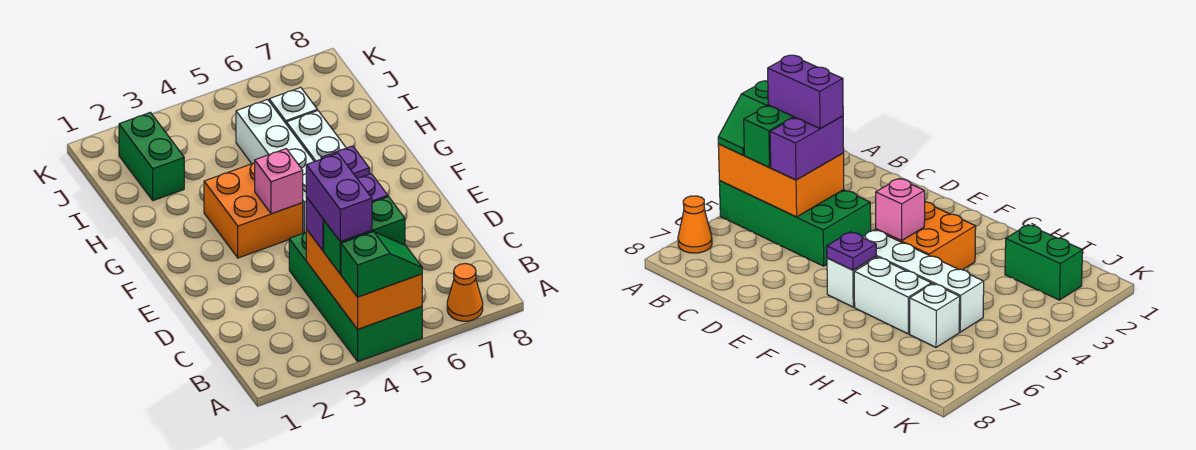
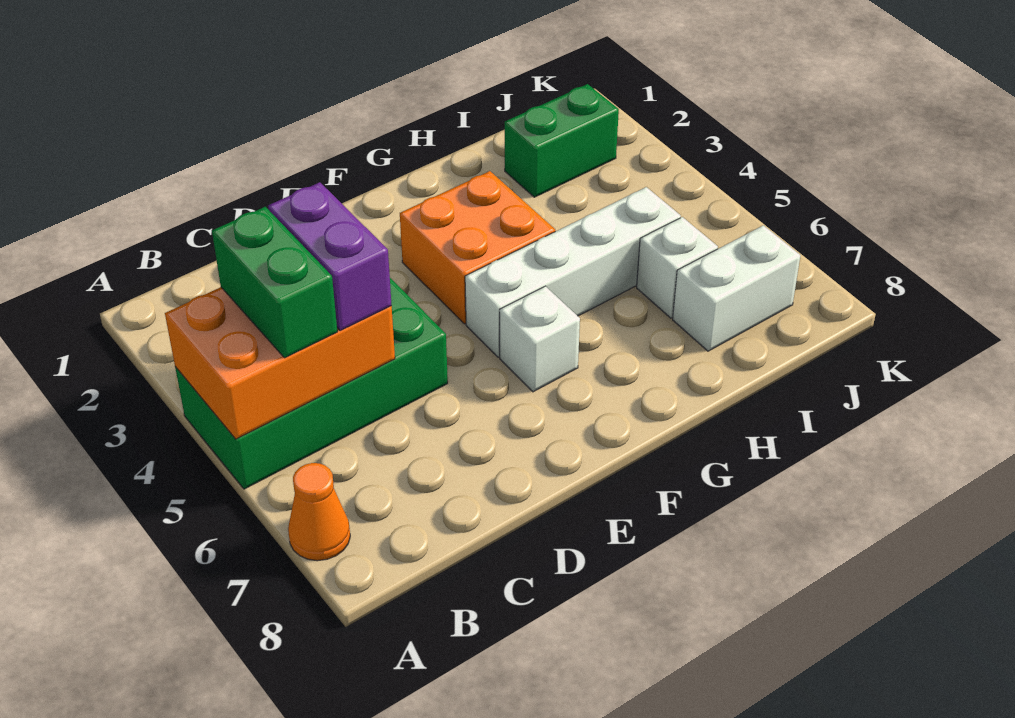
green slope A4:A5 level 3 top 4 -> none
purple brick B4:C4 level 4 -> none
pink brick F4 level 2 -> none
purple plate F6 level 2 -> none
white brick G6:H6 level 1 -> white brick I7:J7 level 1

